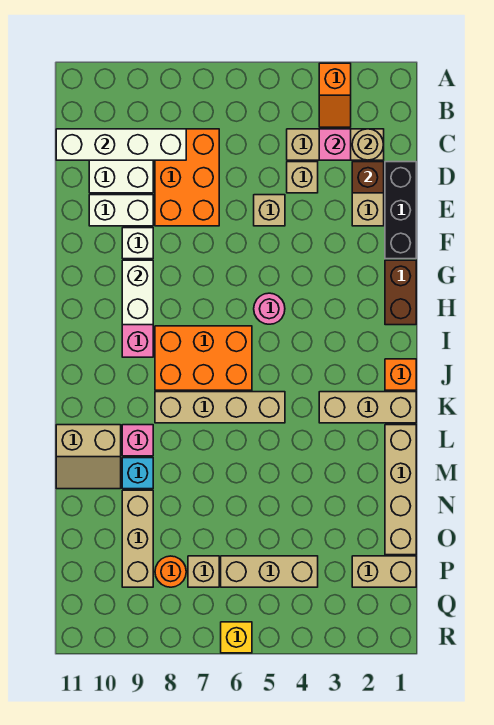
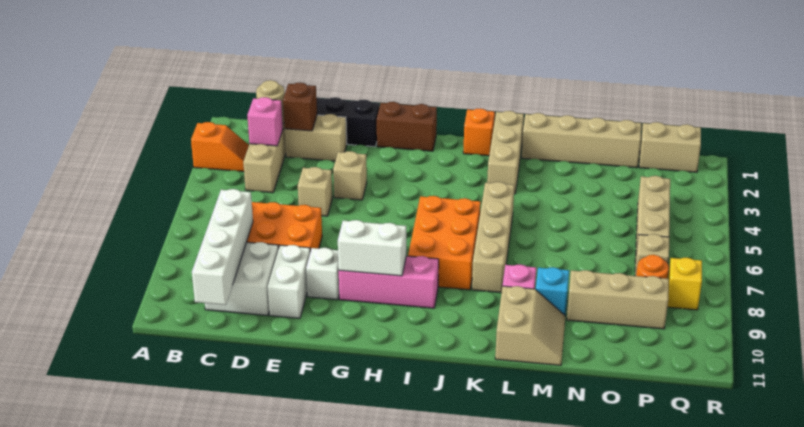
tan brick D4 level 1 -> tan brick F4 level 1
pink round brick H5 level 1 -> none
tan brick P1:P2 level 1 -> tan brick P1:Q1 level 1
yellow brick R6 level 1 -> yellow brick Q8 level 1

